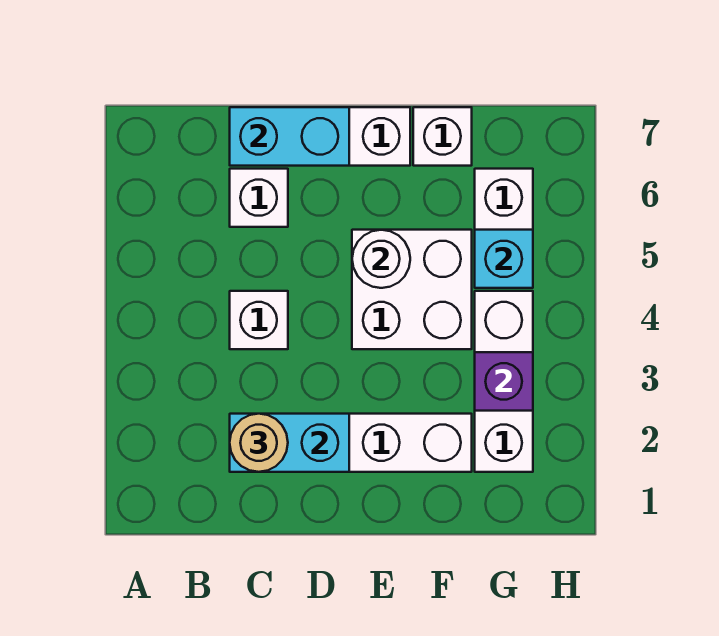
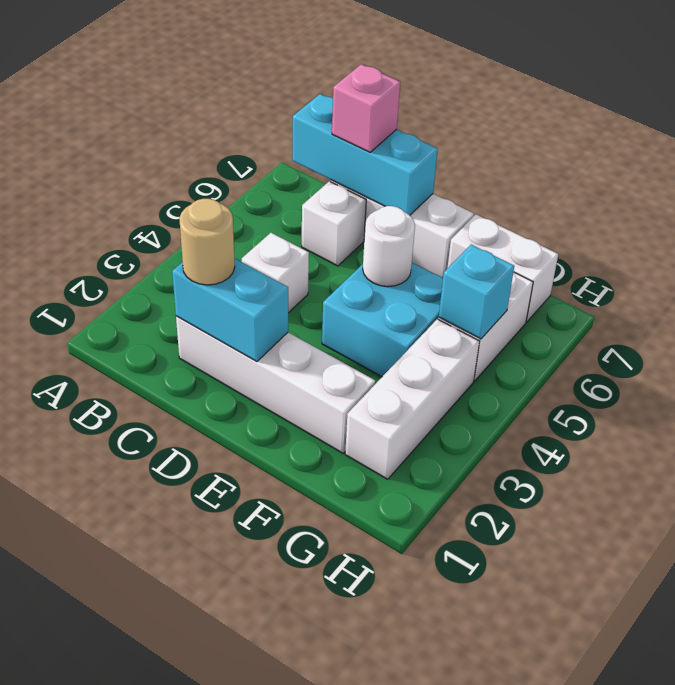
cyan brick C7:D7 level 2 -> cyan brick B7:D7 level 2
none -> pink brick C7 level 3
white brick E4:F5 level 1 -> cyan brick E4:F5 level 1
white brick F7 level 1 -> white brick F7:G7 level 1
purple brick G3 level 2 -> none

